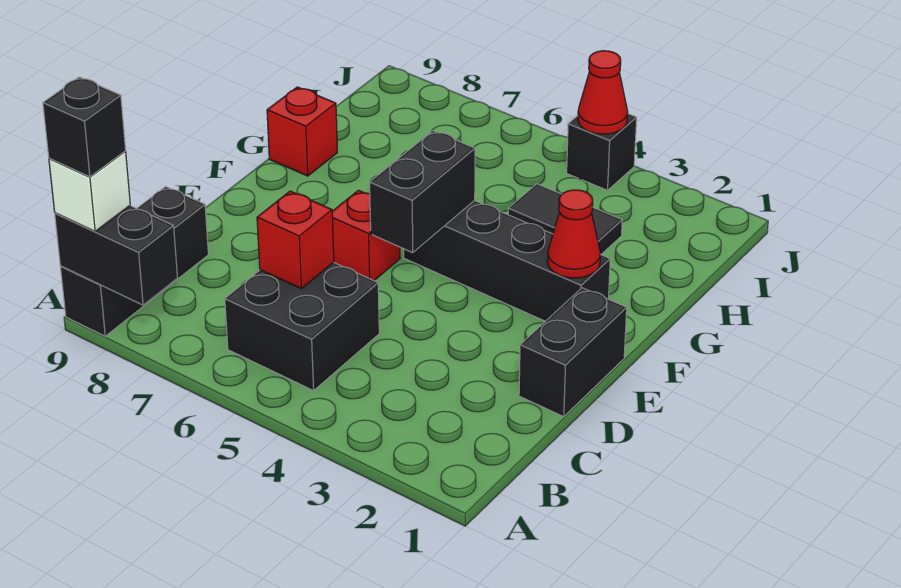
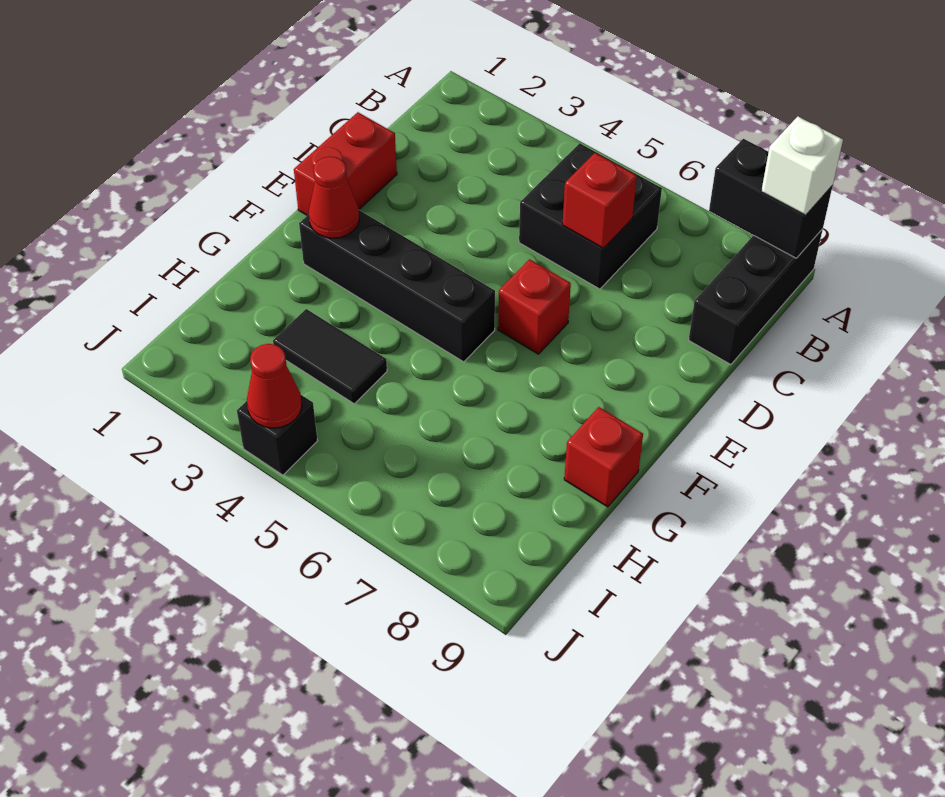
black brick A9 level 4 -> none
black brick D1:E1 level 1 -> red brick D1:E1 level 1
black brick E5:F5 level 2 -> none

